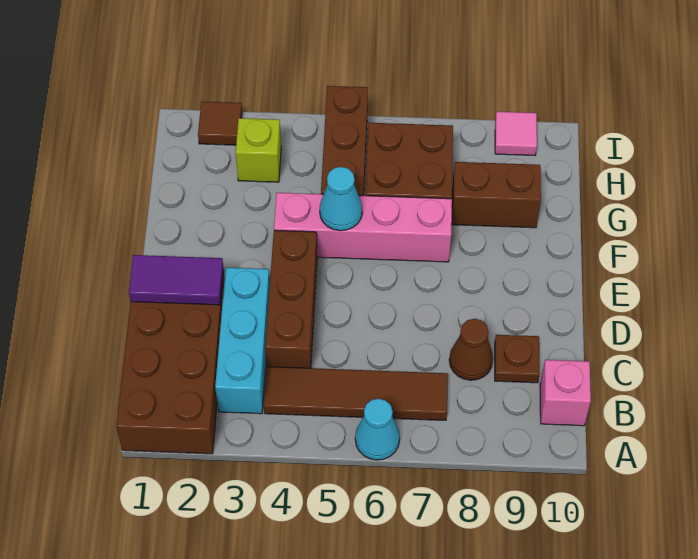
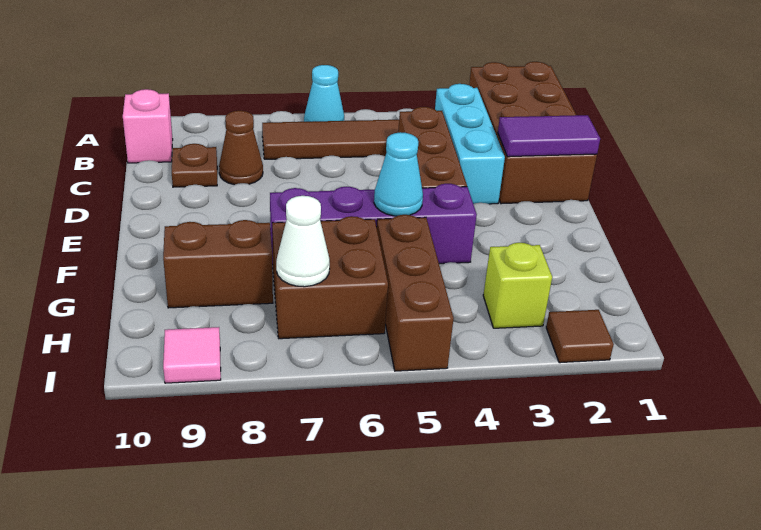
pink brick F4:F7 level 1 -> purple brick F4:F7 level 1
none -> white cone H7 level 2

